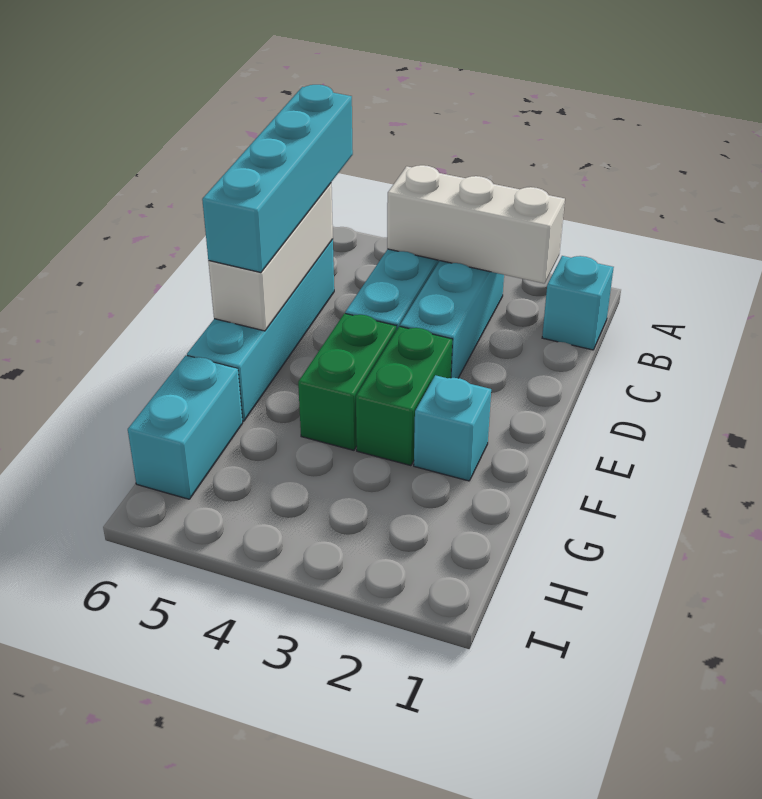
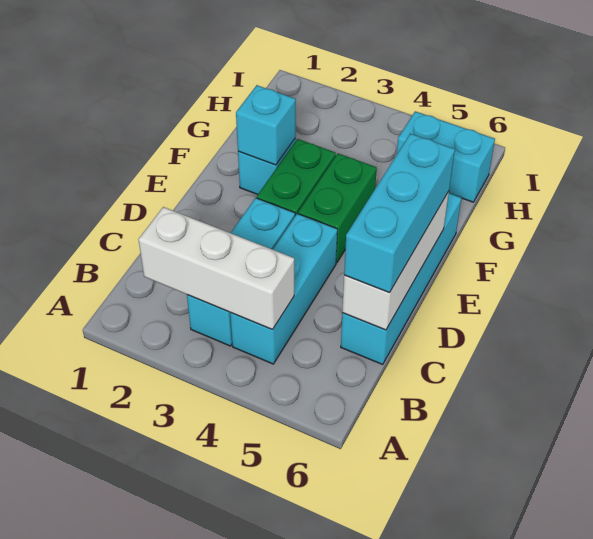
cyan brick B1 level 1 -> cyan brick F2 level 2
cyan brick B6:E6 level 3 -> cyan brick C6:E6 level 3
cyan brick G6:H6 level 1 -> cyan brick H5:H6 level 1

